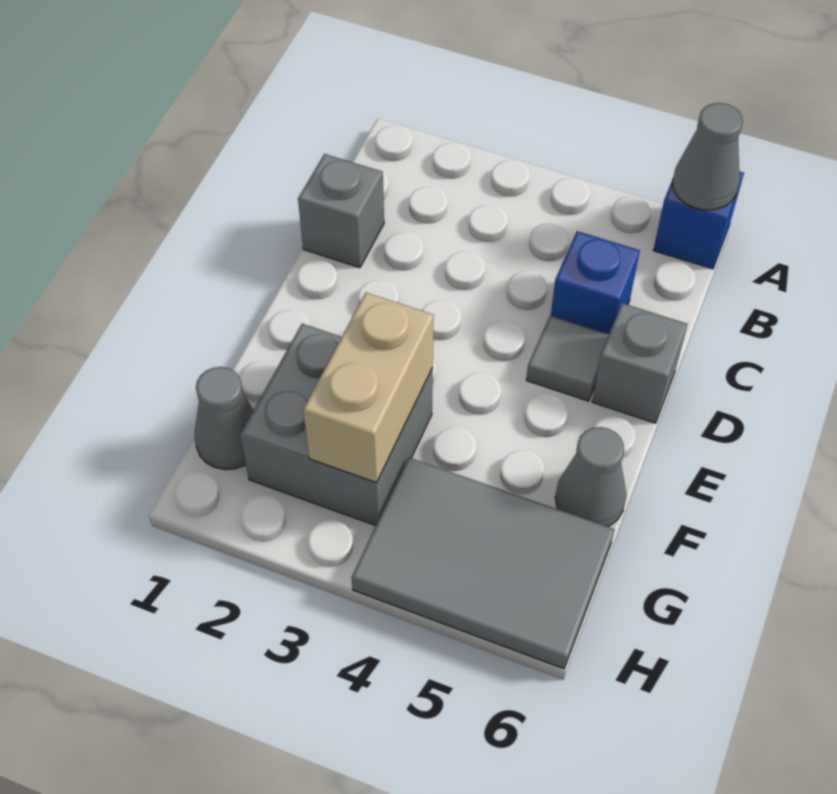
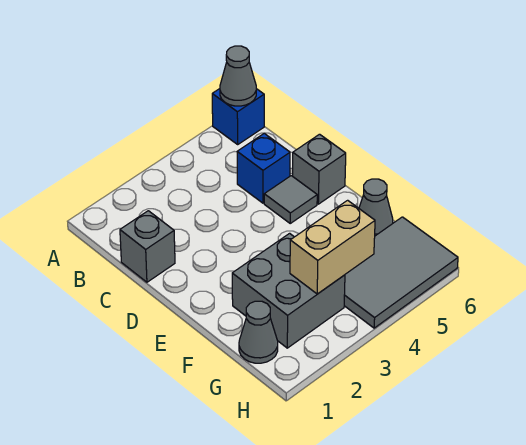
tan brick F3:G3 level 2 -> tan brick G3:G4 level 2

